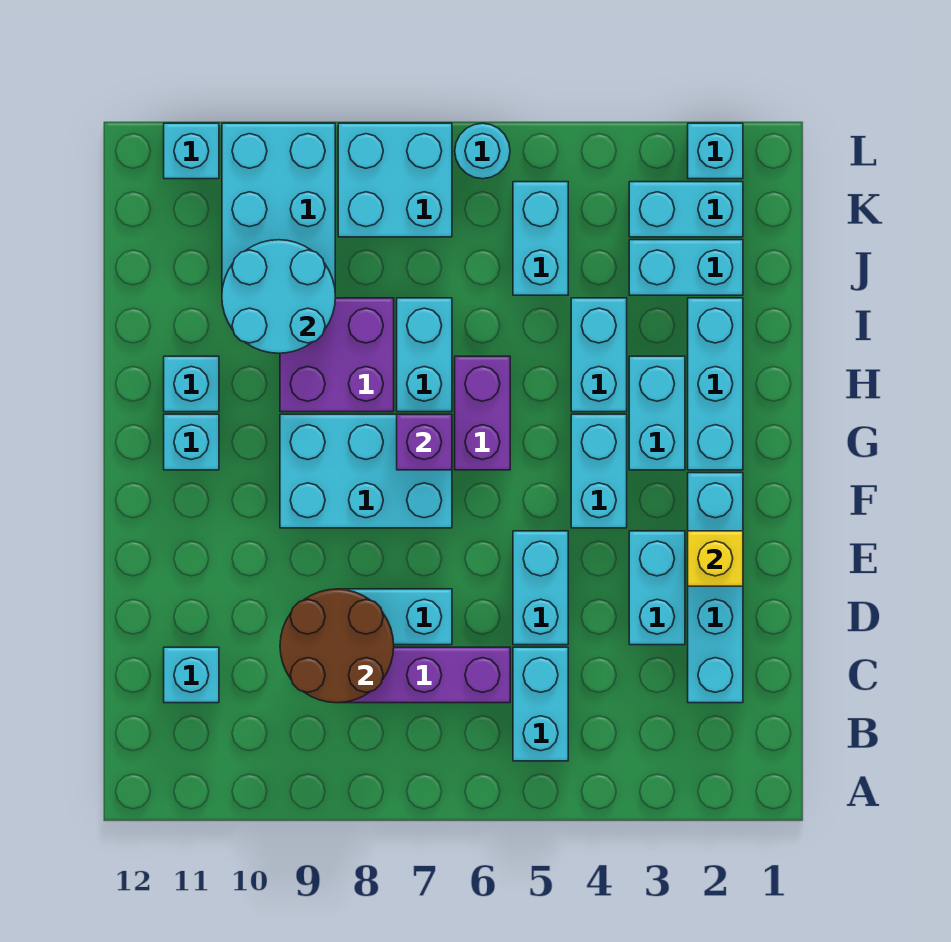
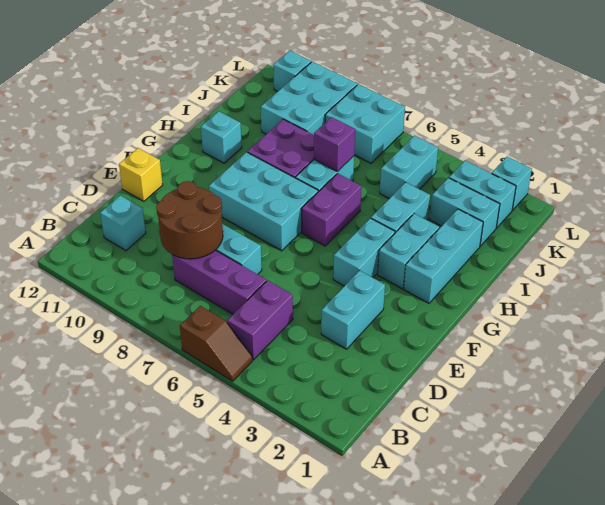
none -> brown slope A5:A6 level 1 top 6
cyan brick B5:C5 level 1 -> purple brick B5:C5 level 1
cyan brick C2:F2 level 1 -> none
cyan brick D5:E5 level 1 -> none
yellow brick E2 level 2 -> yellow brick E12 level 1
purple brick G7 level 2 -> purple brick I7 level 2
cyan brick G11 level 1 -> none
cyan round brick I9:J10 level 2 -> none
cyan round brick L6 level 1 -> none

